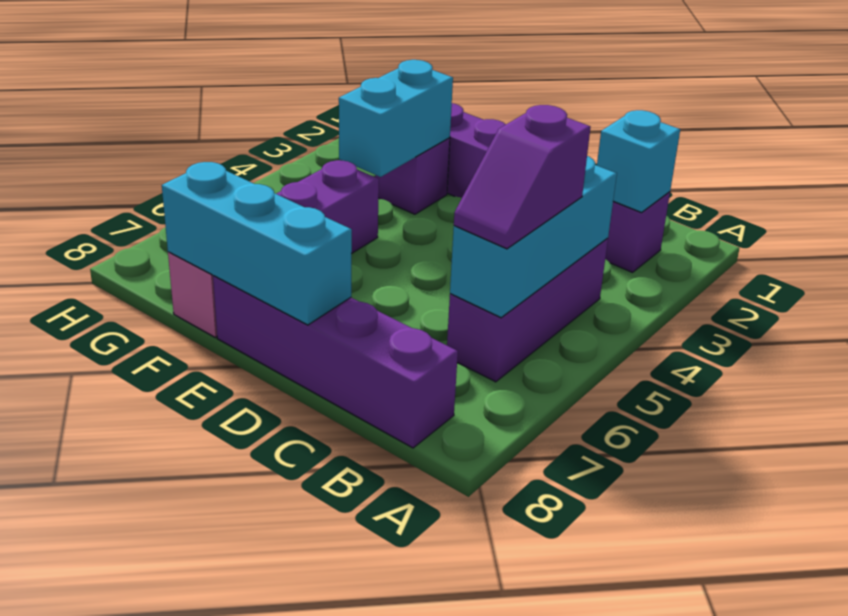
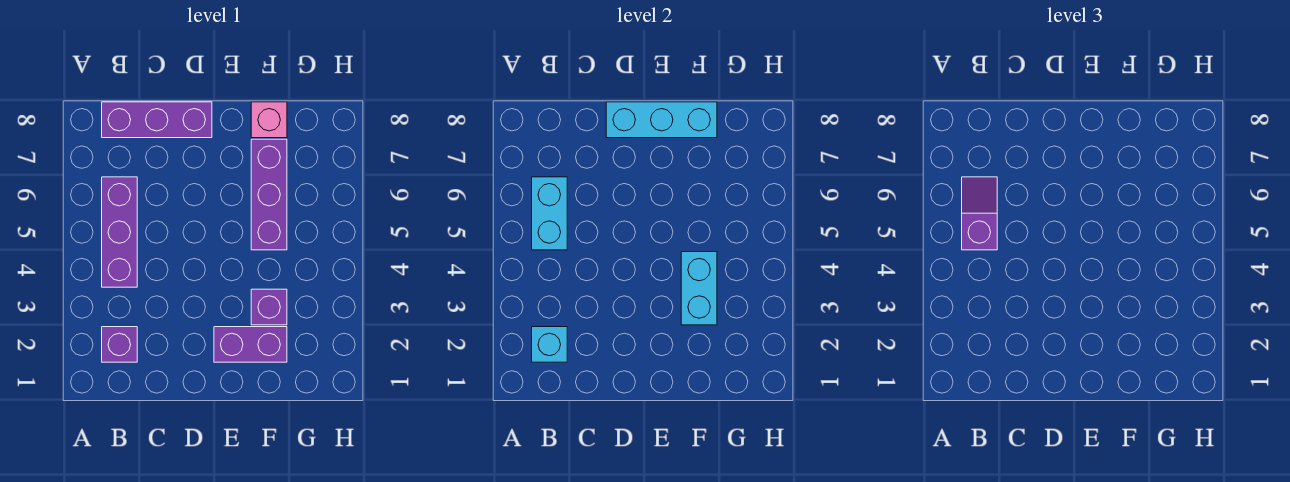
cyan brick B4:B6 level 2 -> cyan brick B5:B6 level 2
purple brick B8:E8 level 1 -> purple brick B8:D8 level 1

